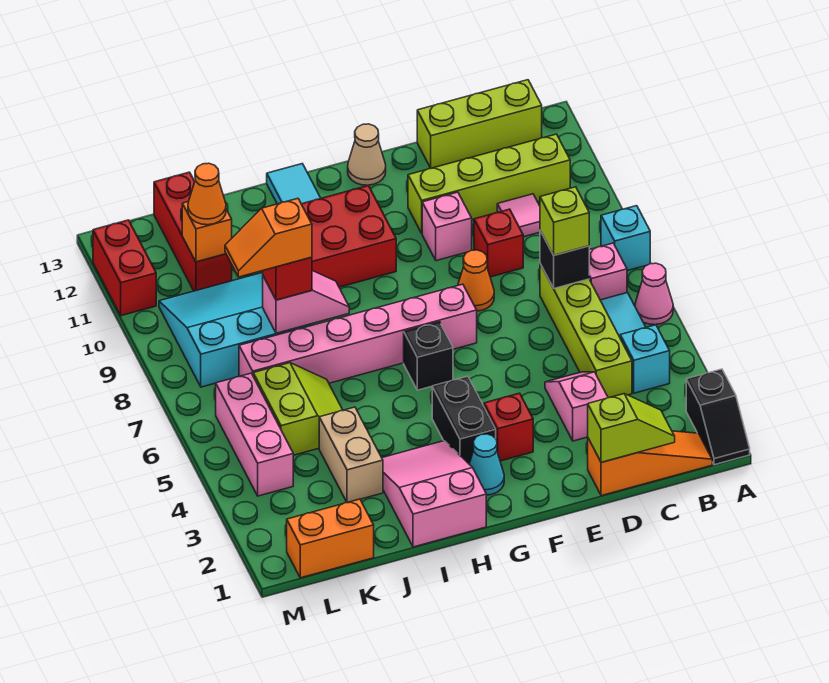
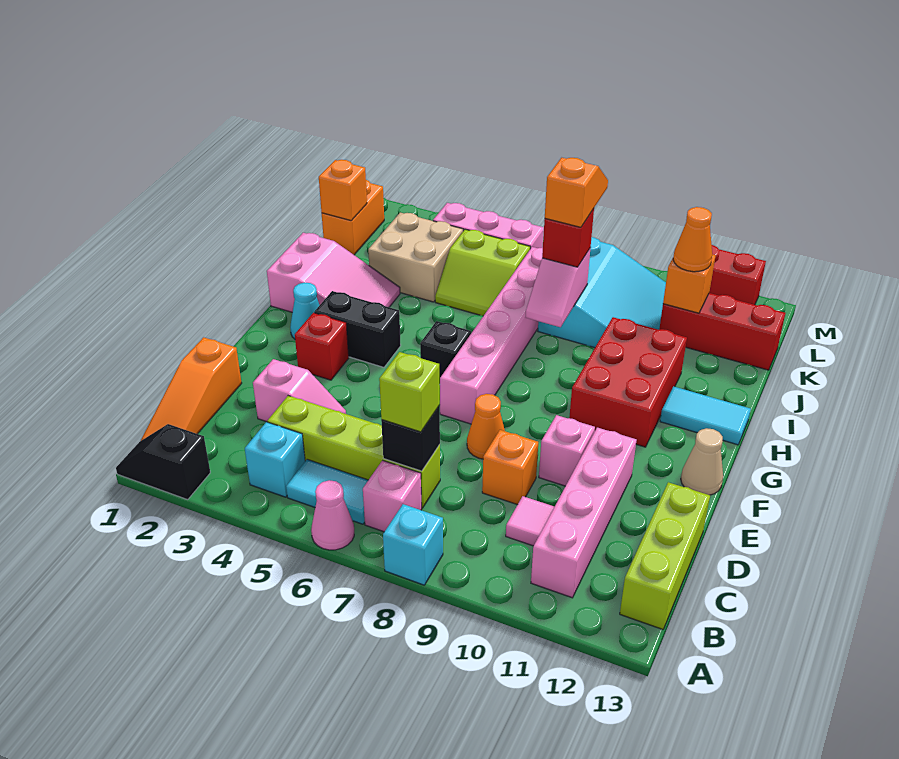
lime brick B11:E11 level 1 -> pink brick B11:E11 level 1
lime slope C1:D1 level 2 top D -> none
red brick D9 level 1 -> orange brick D9 level 1
tan brick J3:J4 level 1 -> tan brick J3:K4 level 1
none -> orange brick K1 level 2

